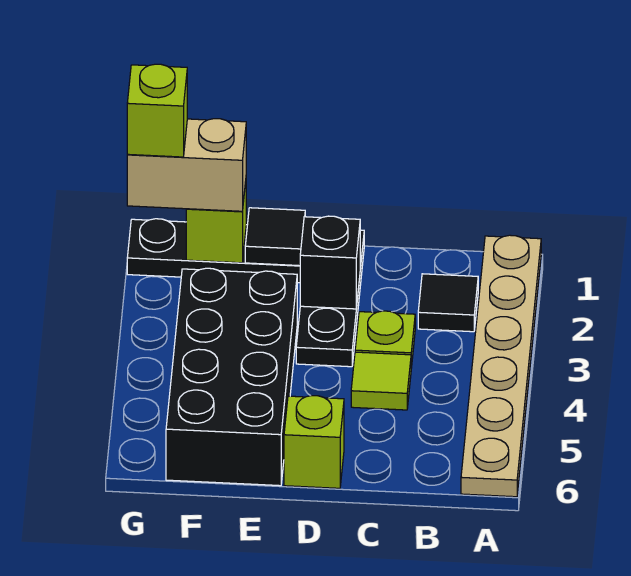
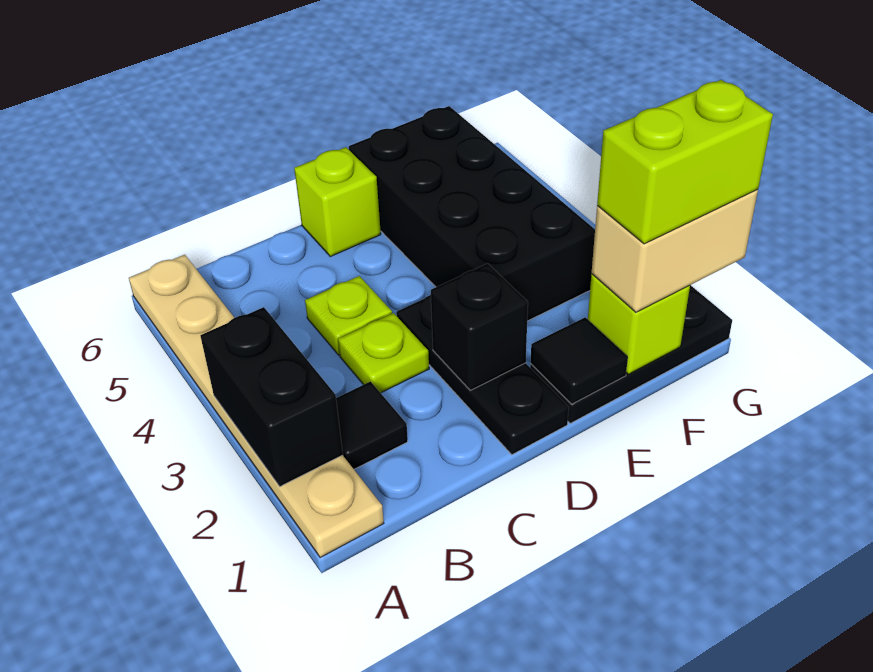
none -> black brick A2:A3 level 2
lime tile C4 level 1 -> lime plate C4 level 1
lime brick G1 level 4 -> lime brick F1:G1 level 4

